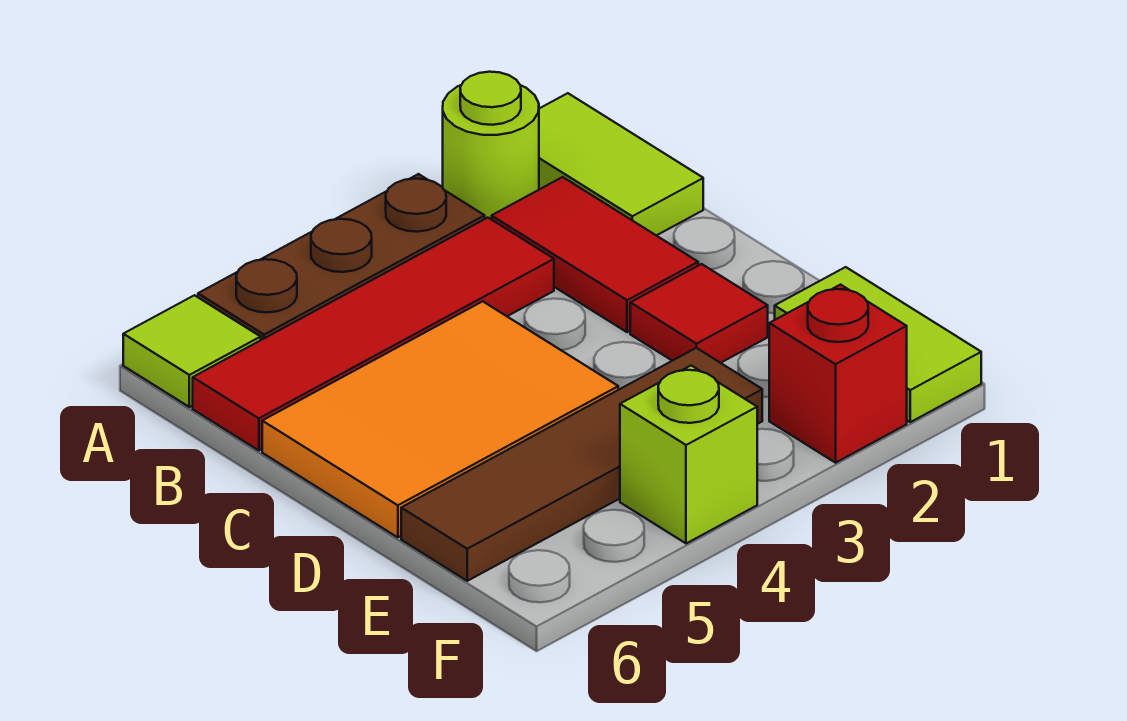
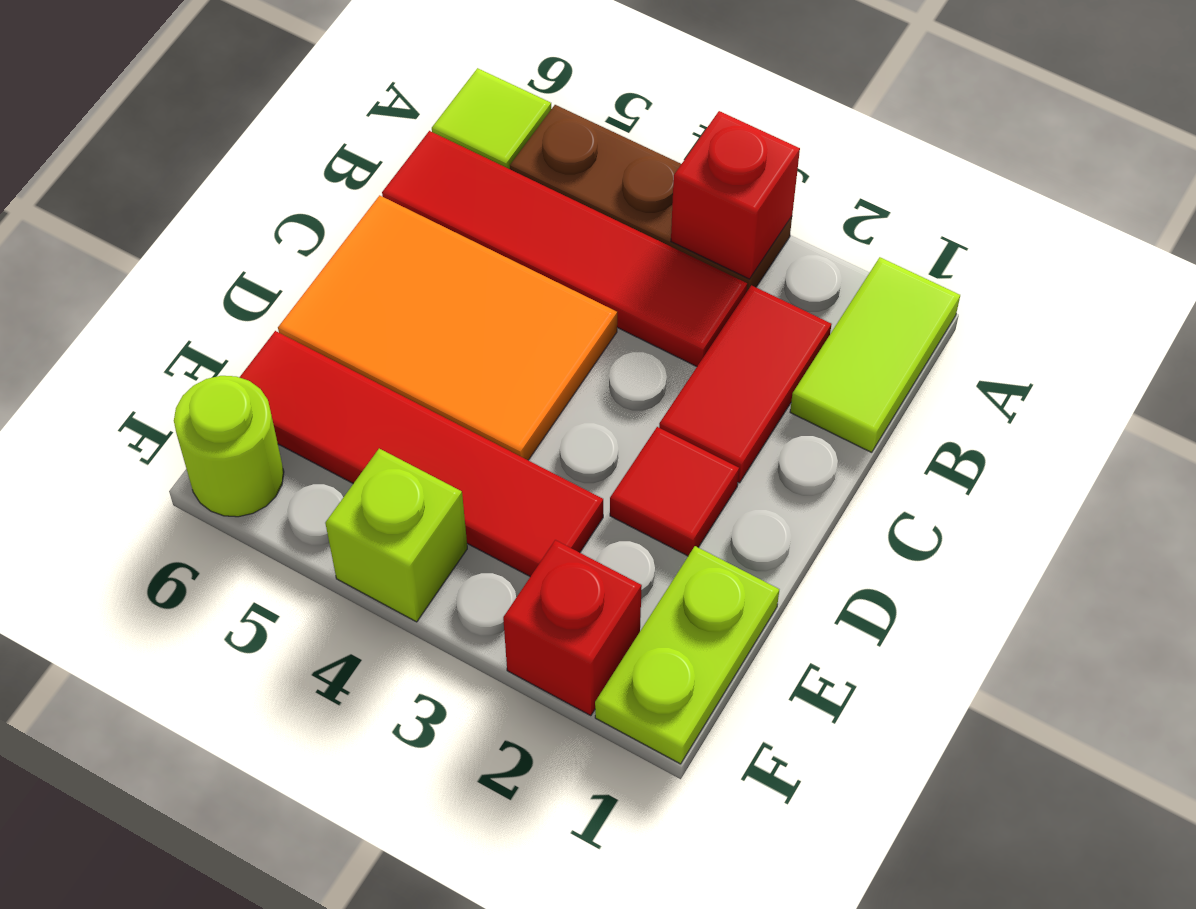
lime round brick A2 level 1 -> lime round brick F6 level 1
none -> red brick A3 level 2
lime tile E1:F1 level 1 -> lime plate E1:F1 level 1
brown tile E3:E6 level 1 -> red tile E3:E6 level 1

